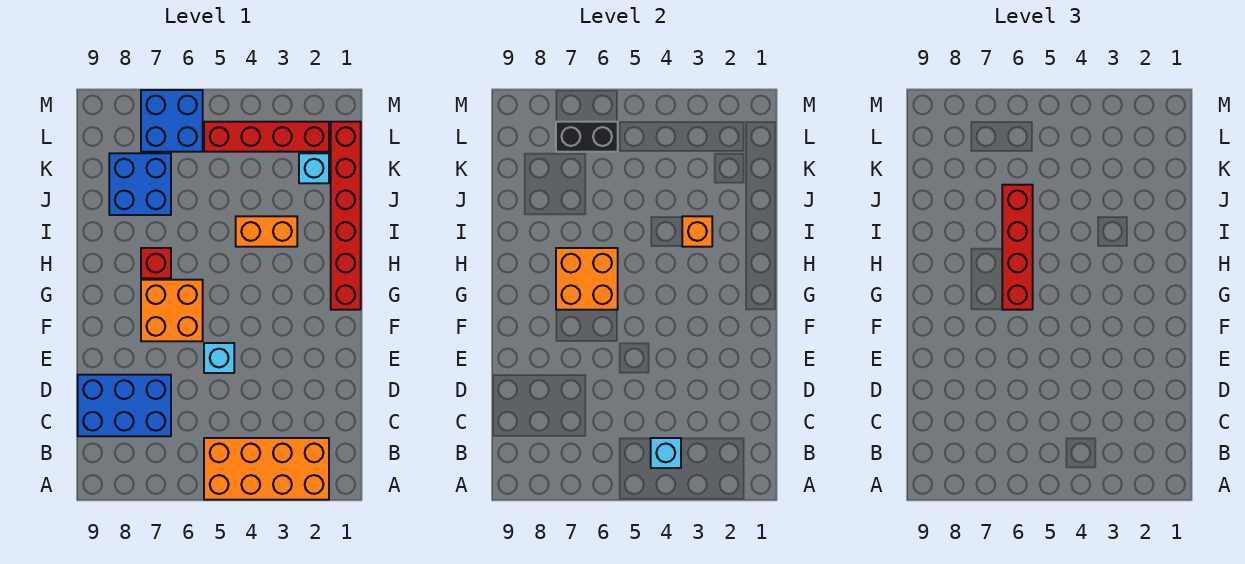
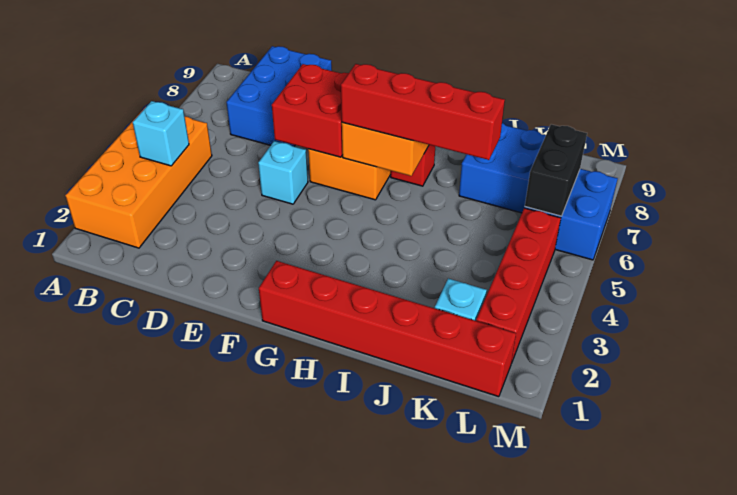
none -> red brick E6:F7 level 2
orange brick I3:I4 level 1 -> none
orange brick I3 level 2 -> none

